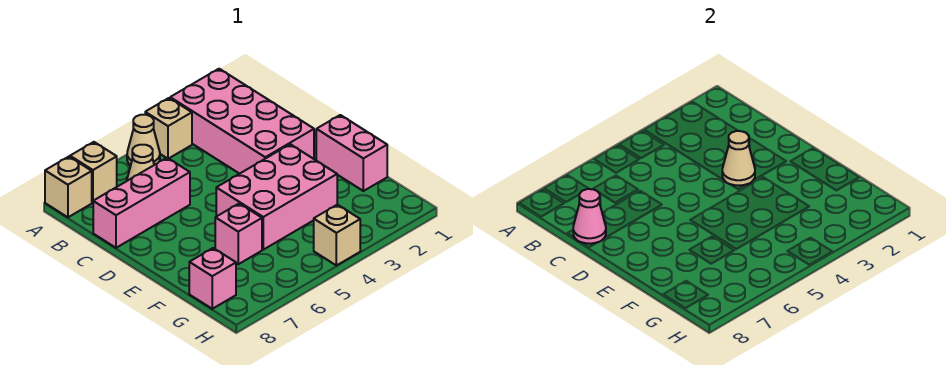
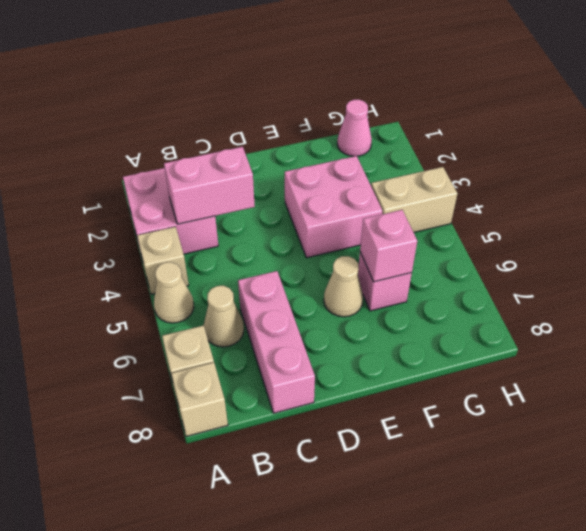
pink brick A2:D3 level 1 -> pink brick A2:B3 level 1
pink cone C8 level 2 -> pink cone G1 level 1
tan cone D3 level 2 -> tan cone E6 level 1
pink brick E1:F1 level 1 -> pink brick B3:C3 level 2
pink brick E3:F5 level 1 -> pink brick E3:F4 level 1
pink brick G8 level 1 -> pink brick F6 level 2
tan brick H4 level 1 -> tan brick G4:H4 level 1

